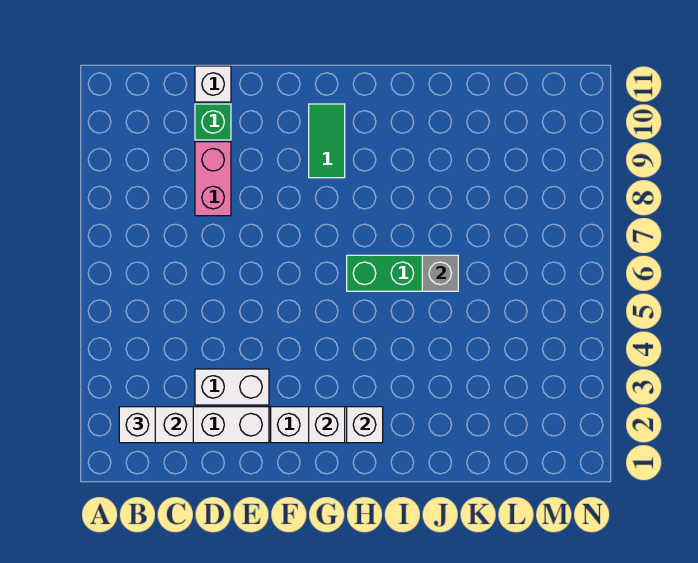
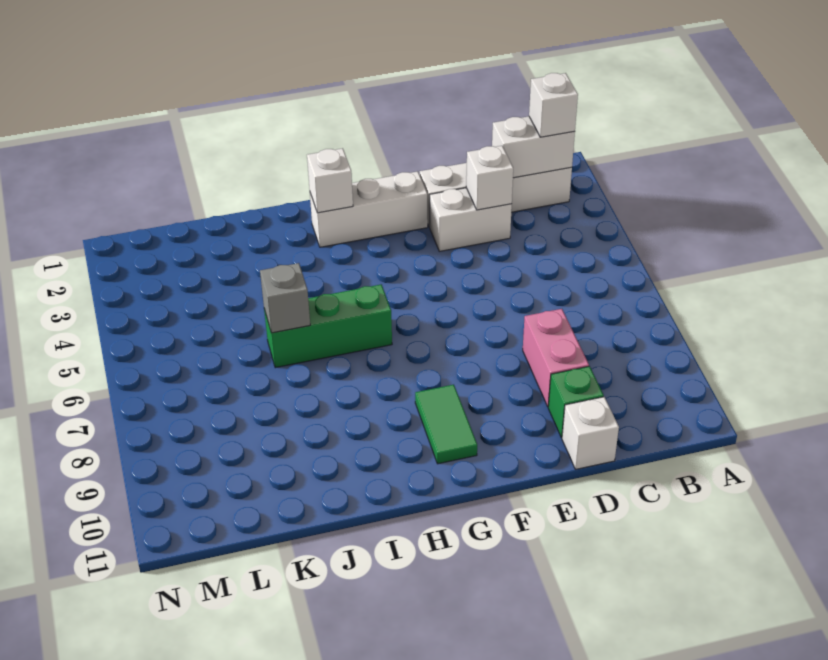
white brick G2 level 2 -> white brick D3 level 2

